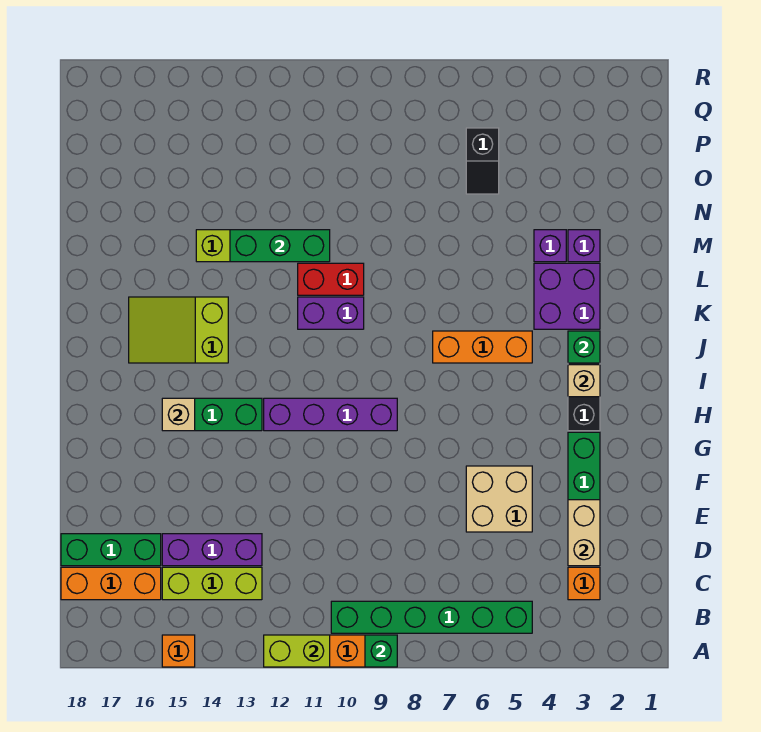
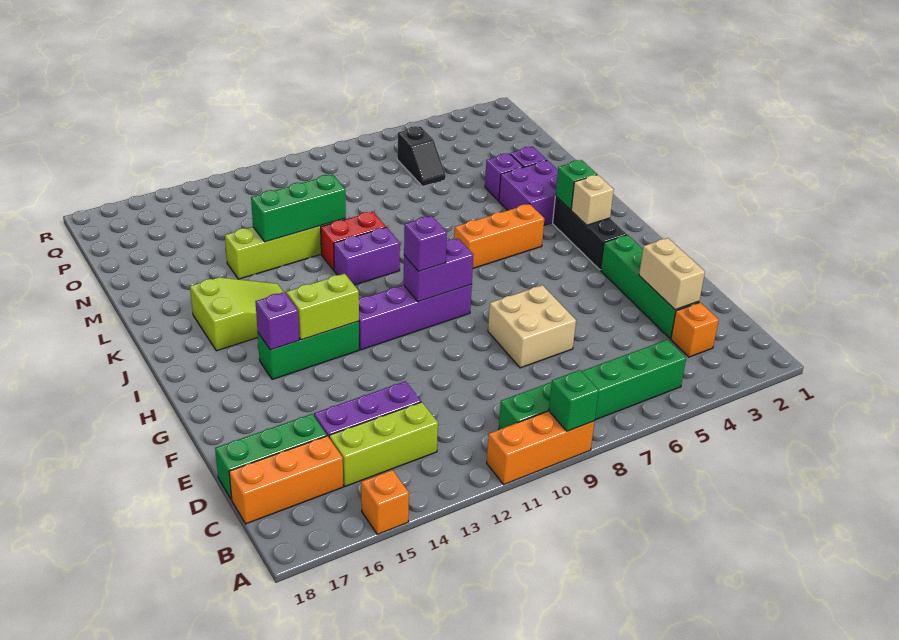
lime brick A11:A12 level 2 -> lime brick H13:H14 level 2
tan brick E5:F6 level 1 -> tan brick E7:F8 level 1
none -> purple brick H9:H10 level 2
none -> purple brick H10 level 3
tan brick H15 level 2 -> purple brick H15 level 2
lime slope J14:K16 level 1 top 14 -> lime slope J14:K16 level 1 top 16

